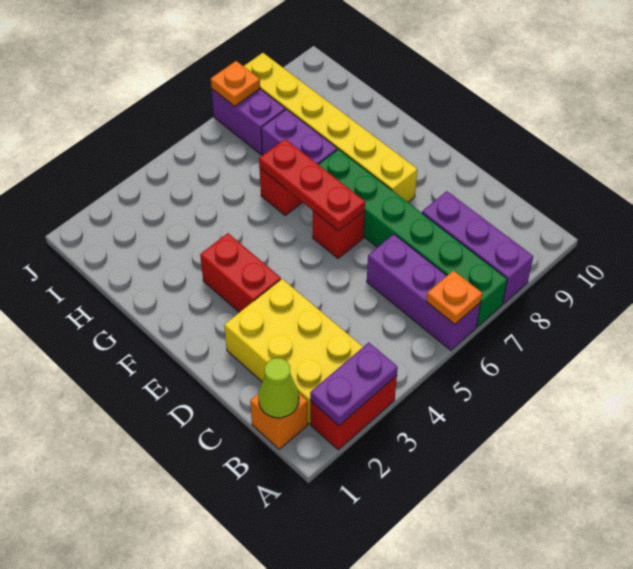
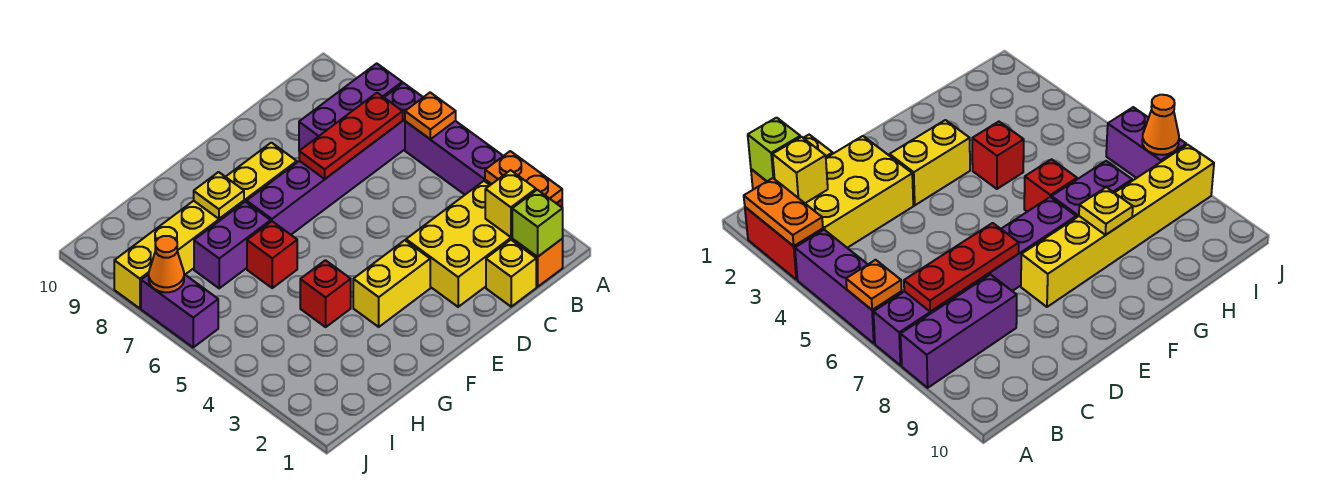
purple plate A2:A3 level 2 -> orange plate A2:A3 level 2
purple brick A6:C6 level 1 -> purple brick A4:A6 level 1
green brick A7:F7 level 1 -> purple brick A7:F7 level 1
lime cone B1 level 2 -> lime brick B1 level 2
none -> yellow brick B2 level 2
none -> yellow brick C1 level 1
red brick E3:F3 level 1 -> yellow brick E3:F3 level 1
red brick E6 level 1 -> red brick G4 level 1
red plate E6:G6 level 2 -> red plate B7:D7 level 2
none -> yellow plate G8 level 2
purple brick I7:J7 level 1 -> purple brick J6:J7 level 1
orange plate J7 level 2 -> orange cone J7 level 2

